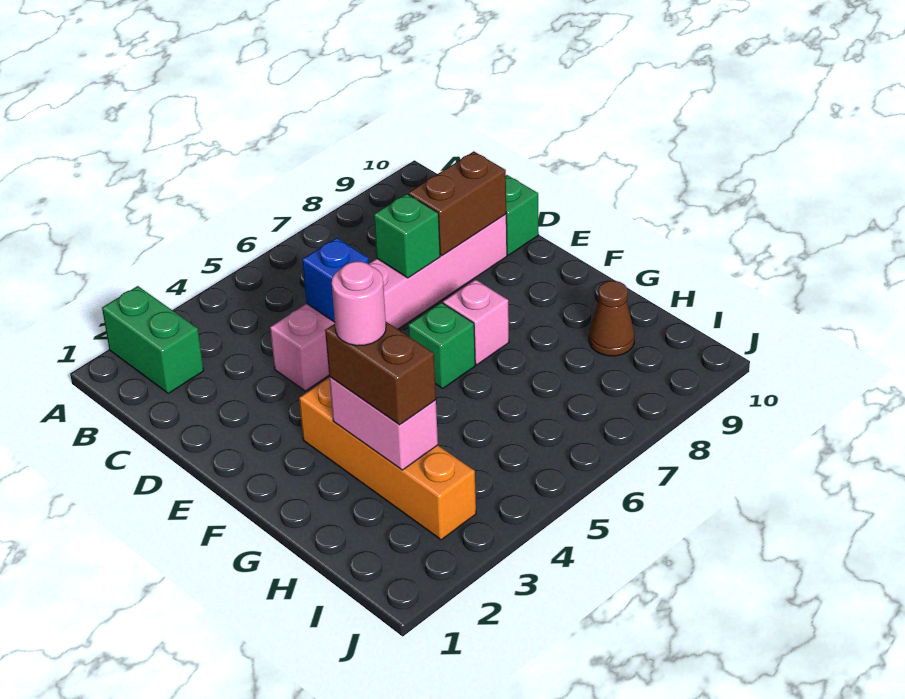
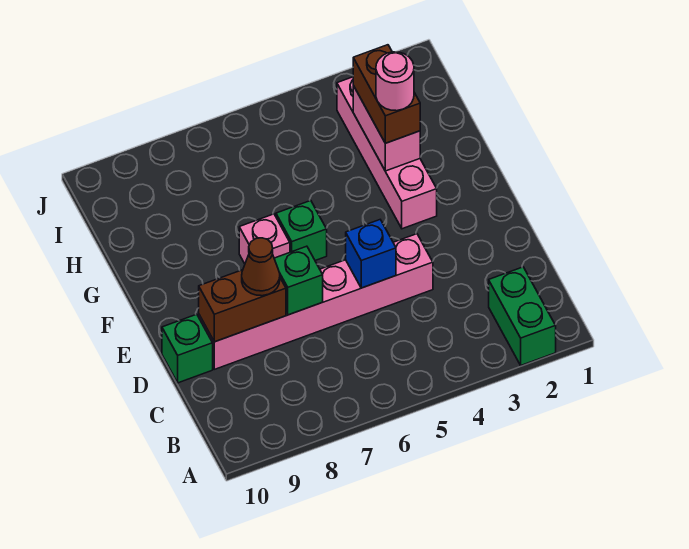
orange brick F3:I3 level 1 -> pink brick F3:I3 level 1
brown cone H9 level 1 -> brown cone D8 level 3

